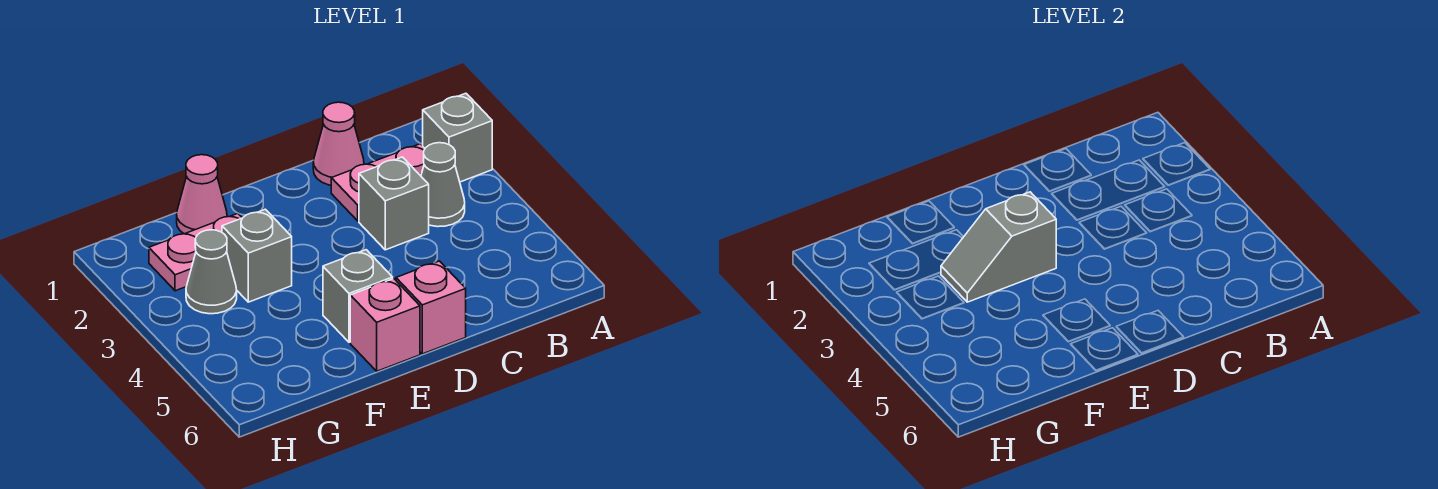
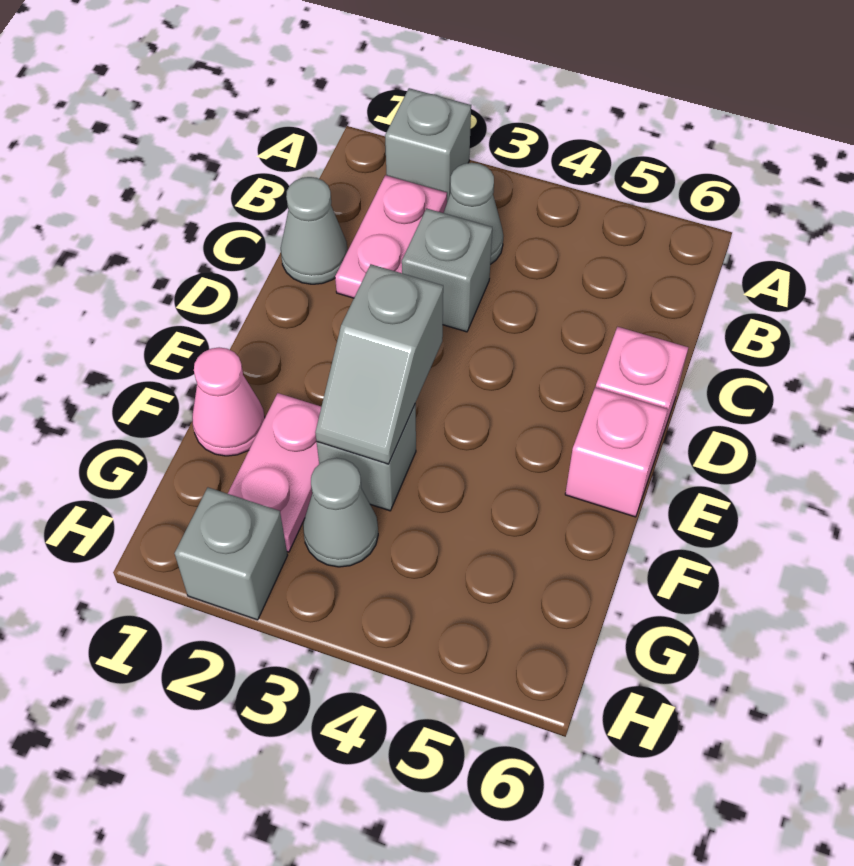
pink cone C1 level 1 -> grey cone C1 level 1
grey brick E5 level 1 -> grey brick H2 level 1

